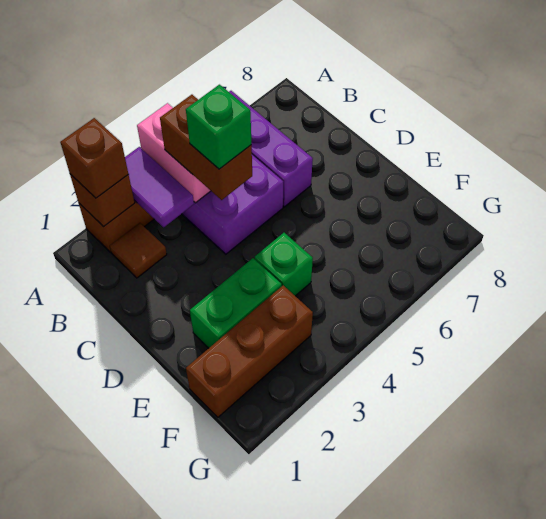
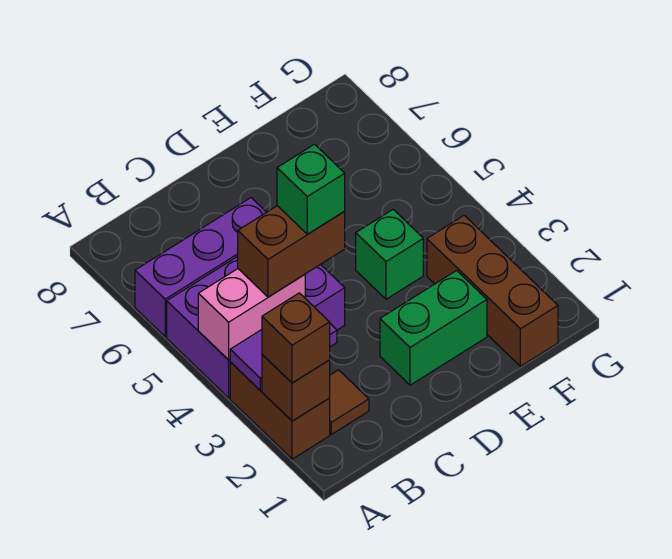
green brick E2:E3 level 1 -> green brick D2:E2 level 1

